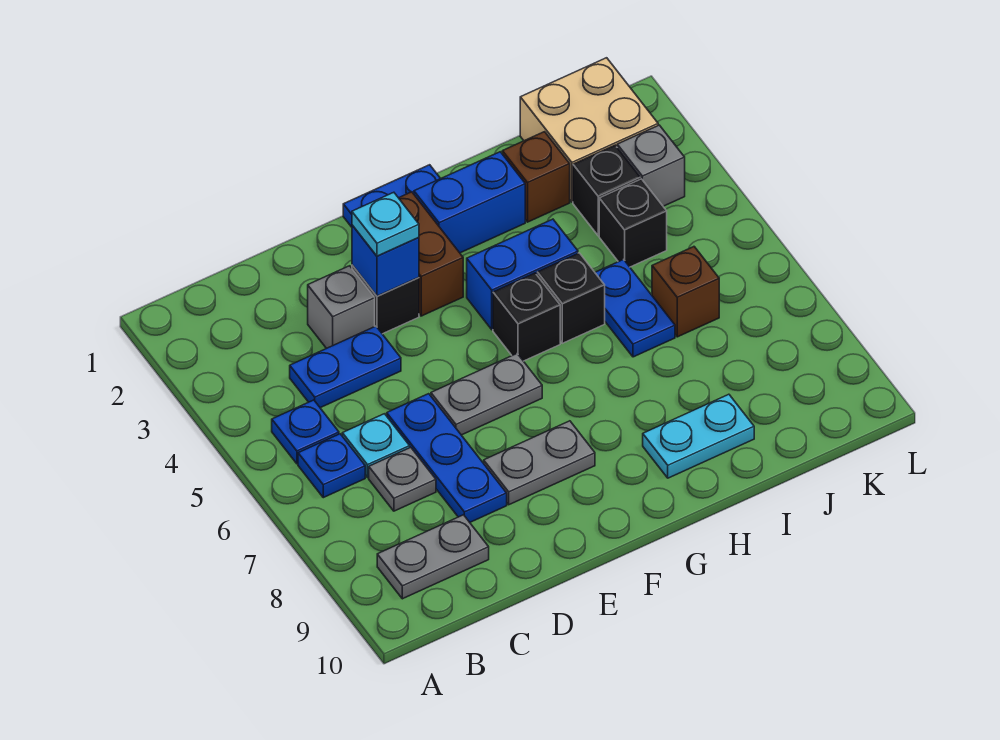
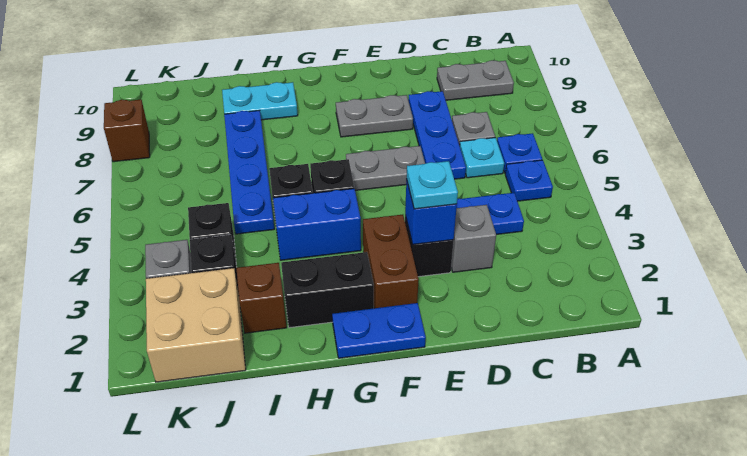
blue brick G2:H2 level 1 -> black brick G2:H2 level 1
blue plate I5:I6 level 1 -> blue plate I5:I8 level 1
brown brick J6 level 1 -> brown brick L8 level 1

